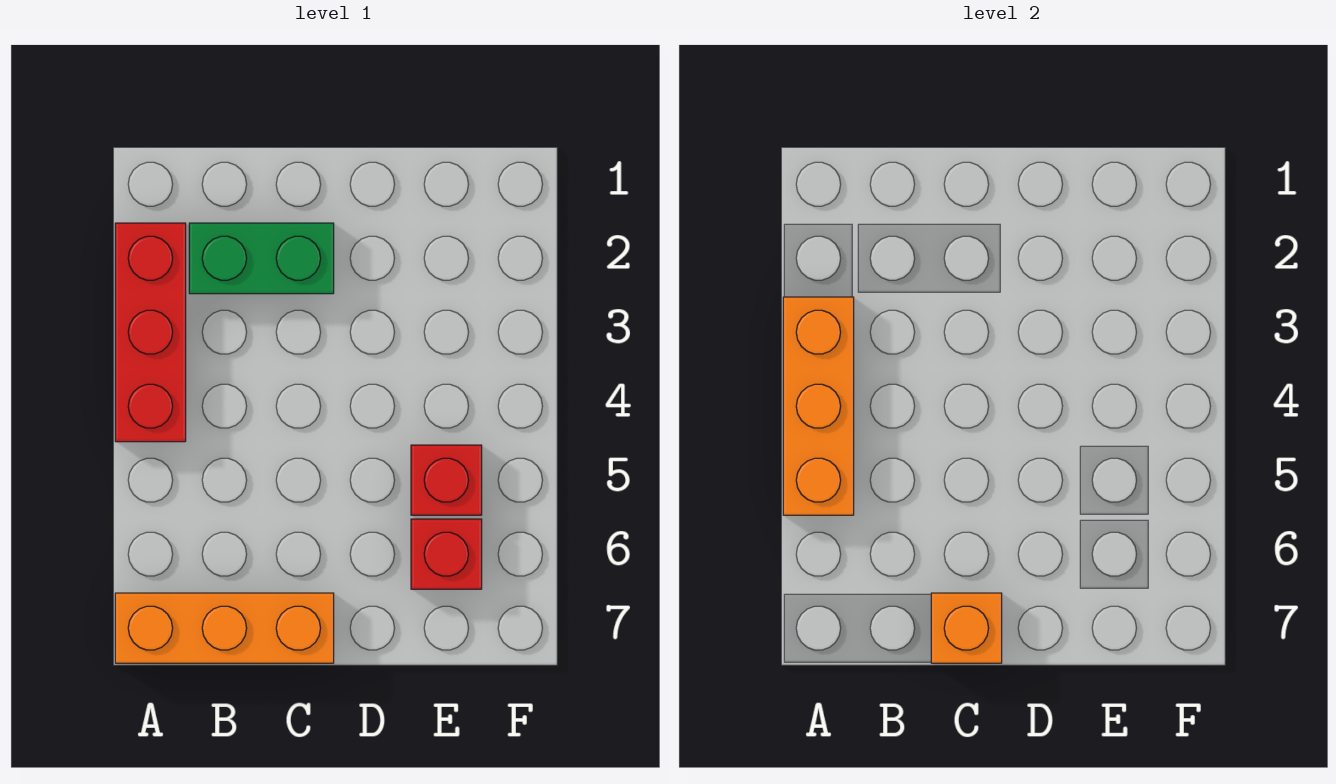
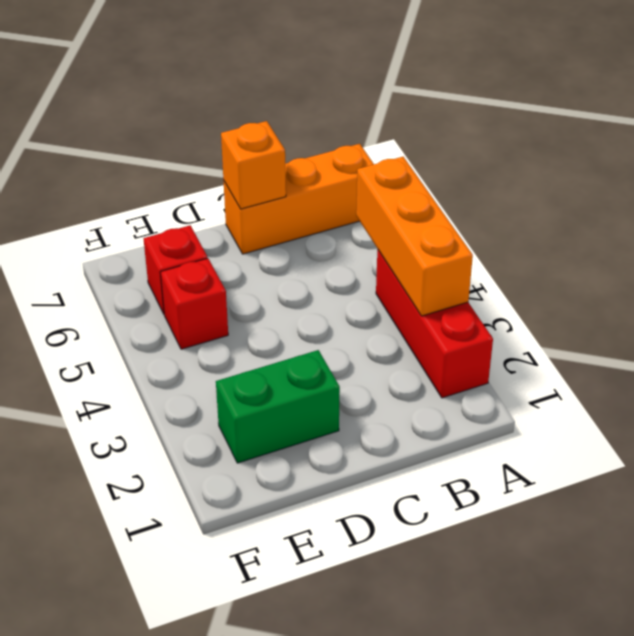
green brick B2:C2 level 1 -> green brick D2:E2 level 1

